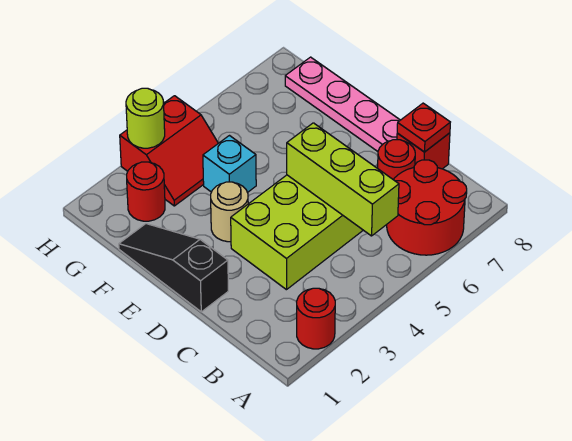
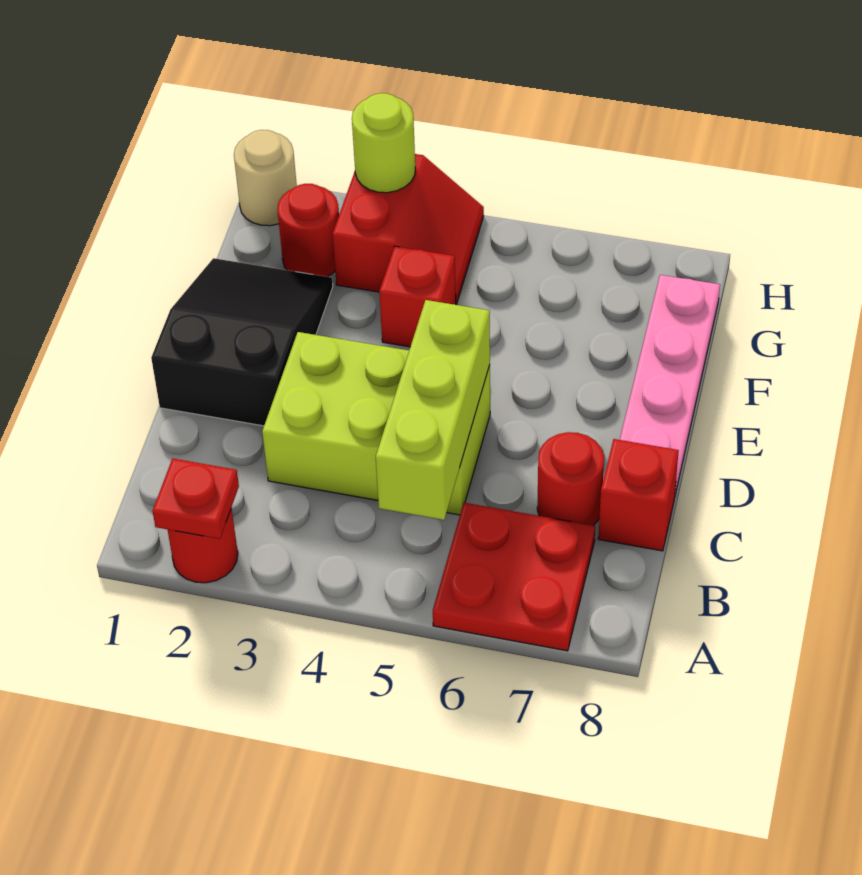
red round brick A6:B7 level 1 -> red plate A6:B7 level 1
red plate C8 level 2 -> red plate A2 level 2
black slope D1:F1 level 1 top D -> black slope D1:F2 level 1 top D
tan round brick E3 level 1 -> tan round brick H1 level 1
cyan brick F4 level 1 -> red brick F4 level 1
red slope G3:H4 level 1 top H -> red slope G3:H4 level 1 top 3

